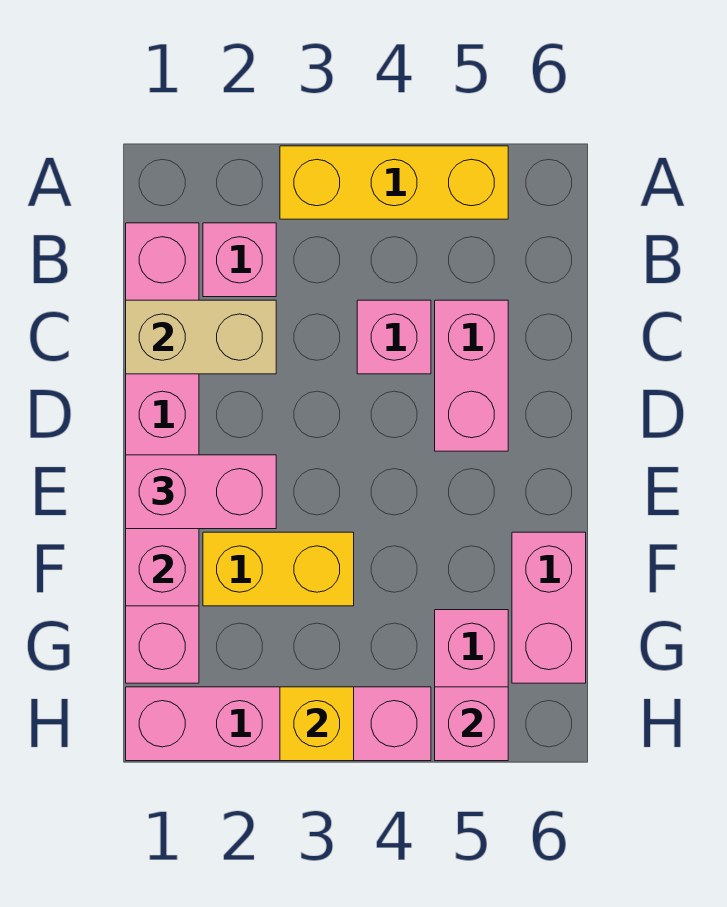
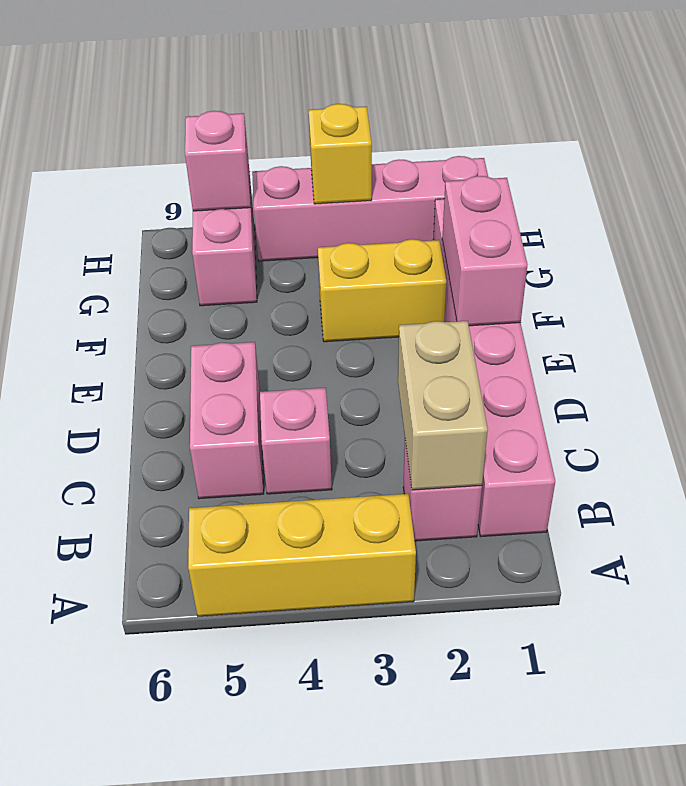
tan brick C1:C2 level 2 -> tan brick B2:C2 level 2
pink brick E1:E2 level 3 -> none
pink brick F6:G6 level 1 -> none

